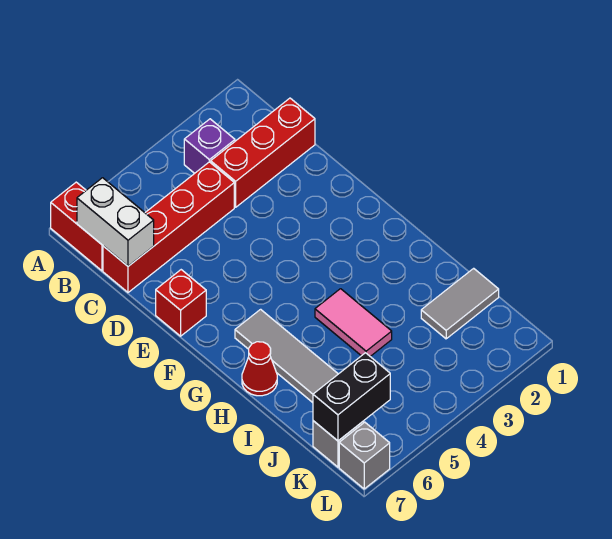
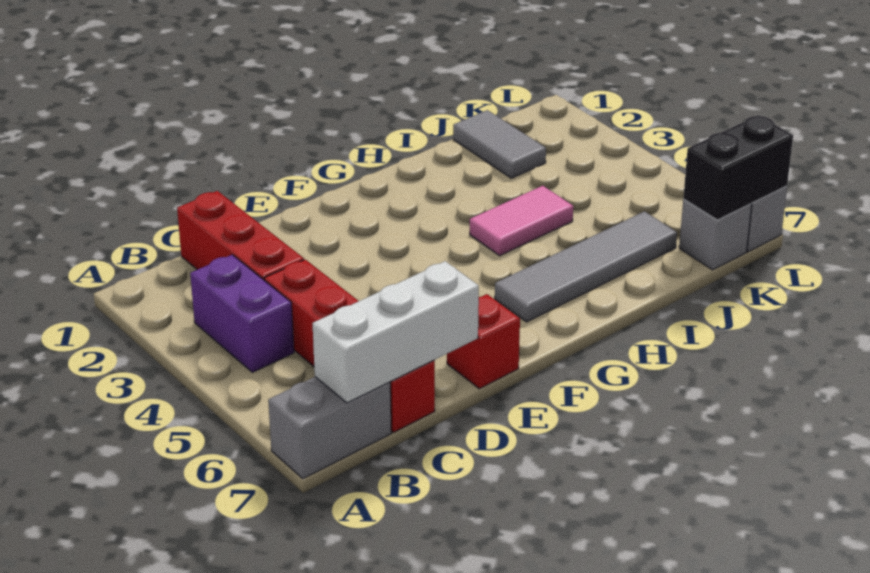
red brick A7:B7 level 1 -> grey brick A7:B7 level 1
purple brick B3 level 1 -> purple brick B3:B4 level 1
white brick B7:C7 level 2 -> white brick B7:D7 level 2
red cone H7 level 1 -> none
black brick K6:K7 level 2 -> black brick K7:L7 level 2

